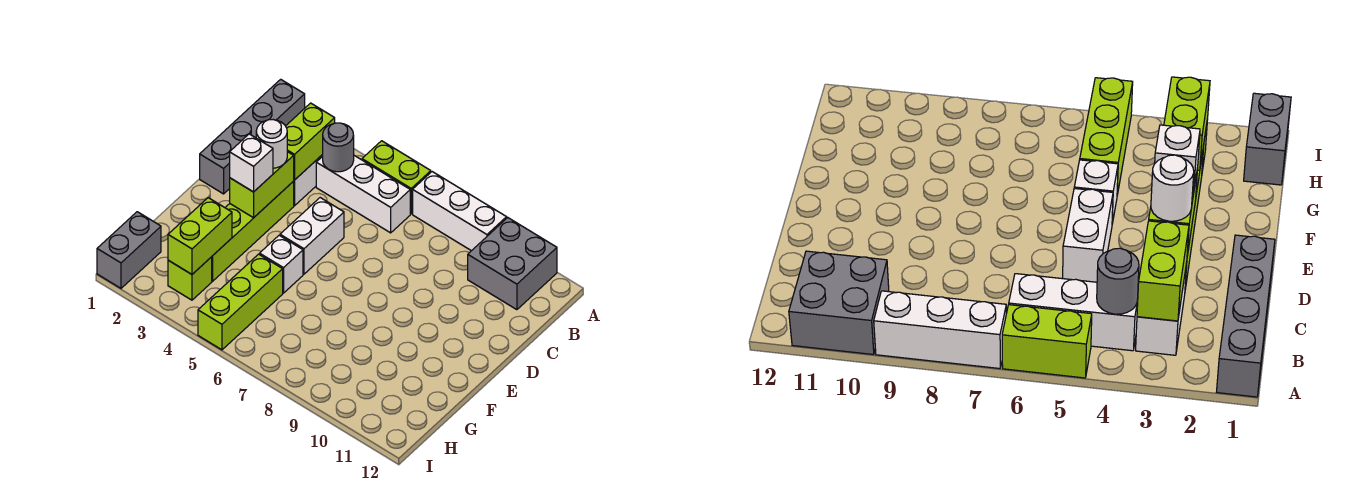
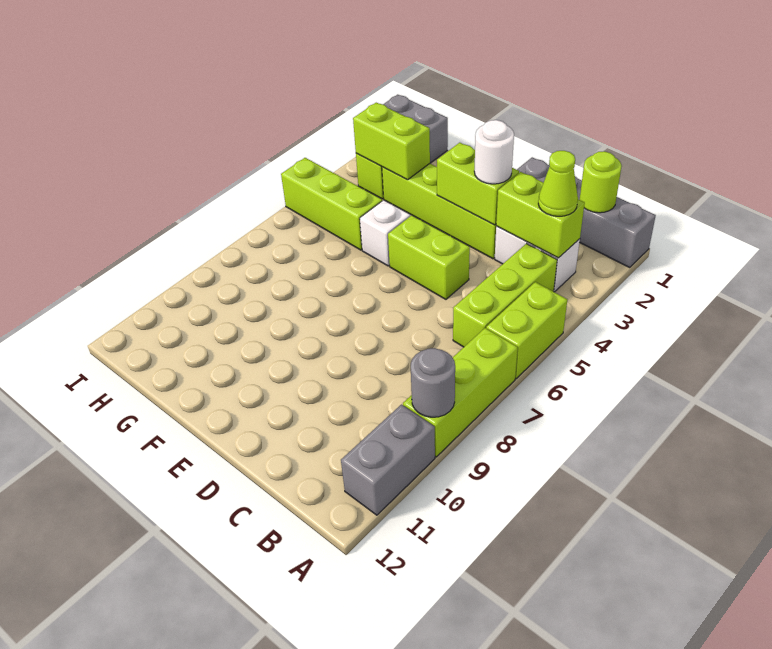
white brick A7:A9 level 1 -> lime brick A7:A9 level 1
grey brick A10:B11 level 1 -> grey brick A10:A11 level 1
none -> lime round brick B1 level 2
none -> lime cone B3 level 3
white brick B4:B6 level 1 -> lime brick B4:B6 level 1
grey round brick B4 level 2 -> grey round brick A9 level 2
white brick D5:E5 level 1 -> lime brick D5:E5 level 1
white brick E3 level 3 -> none

